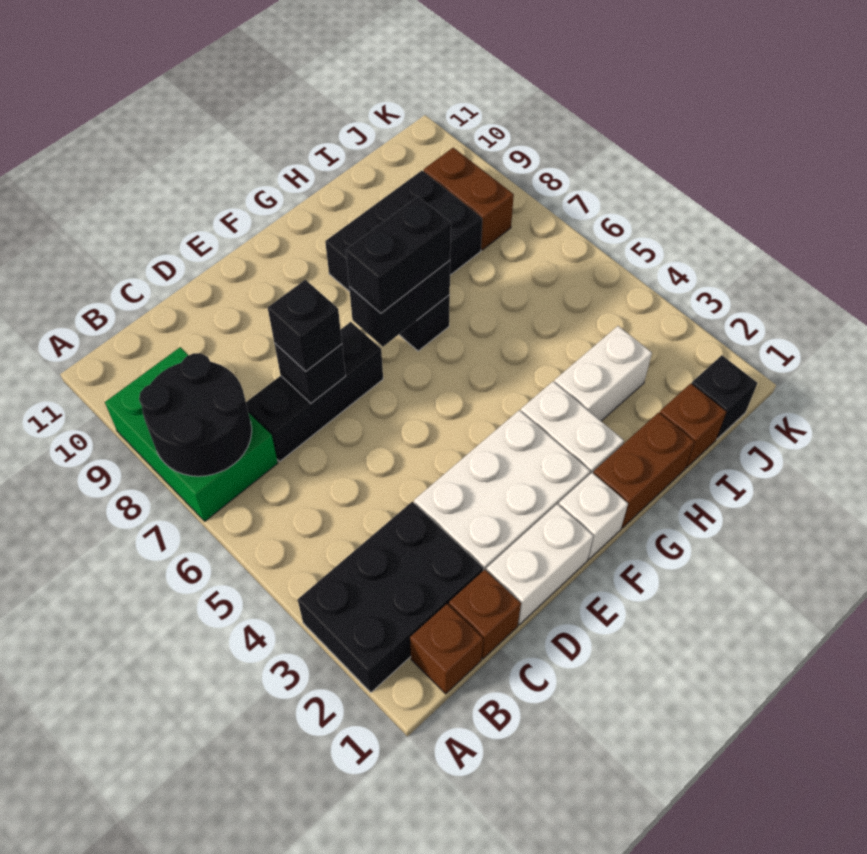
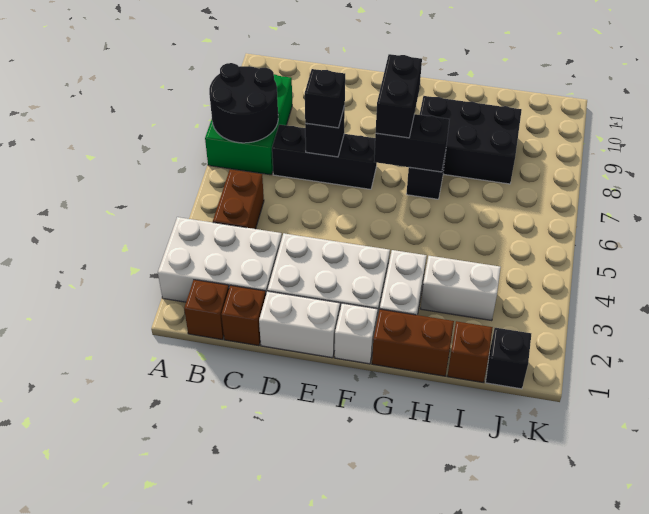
black brick A2:C3 level 1 -> white brick A2:C3 level 1
black brick F7:G7 level 3 -> black brick F7:F8 level 3
brown brick J8:J9 level 1 -> brown brick B4:B5 level 1

